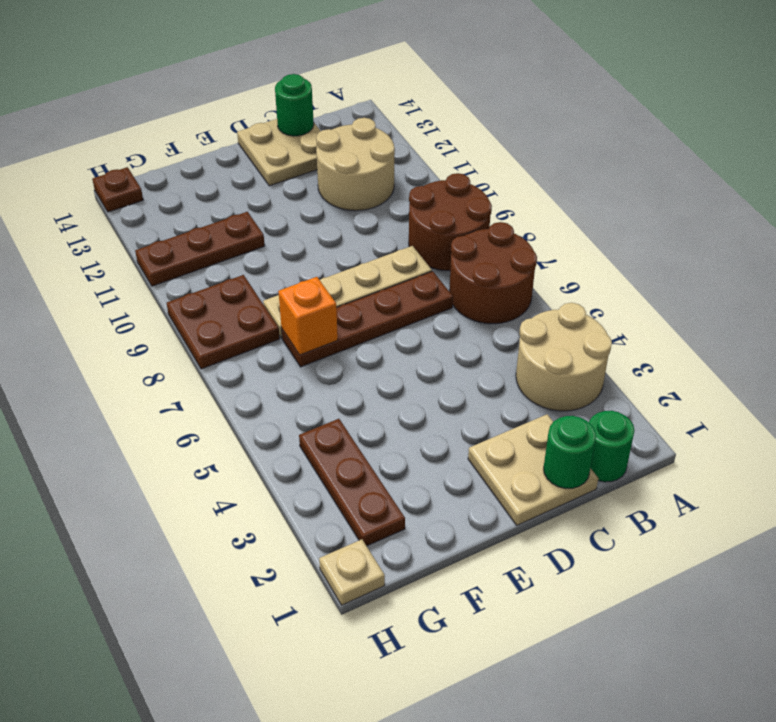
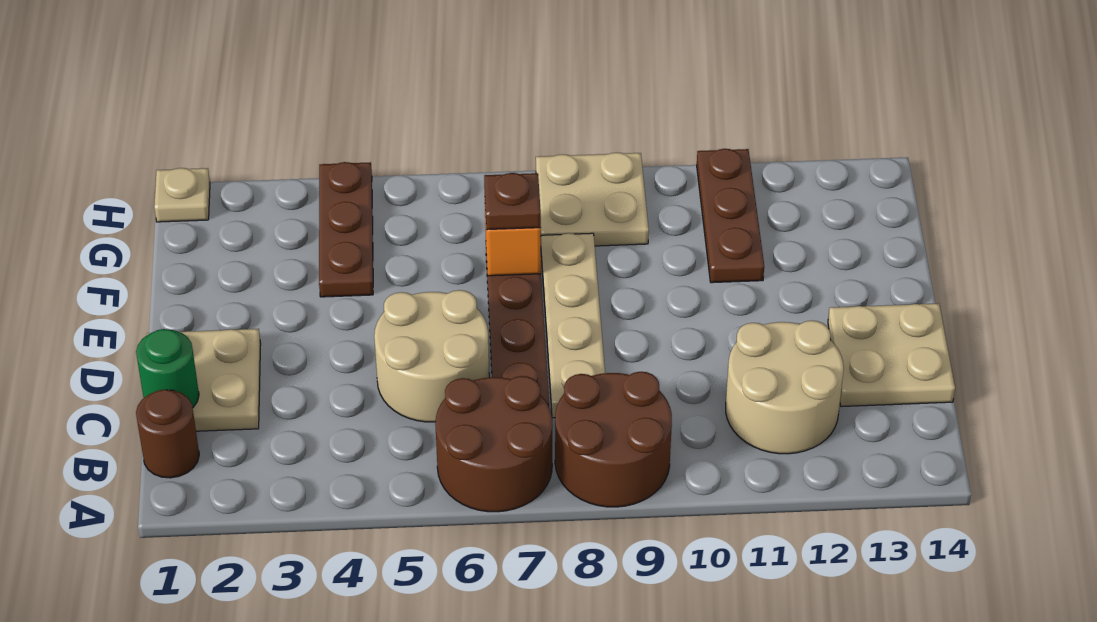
tan round brick A3:B4 level 1 -> tan round brick C5:D6 level 1
green round brick B1 level 1 -> brown round brick B1 level 1
green round brick C14 level 2 -> none
brown plate G2:G4 level 1 -> brown plate F4:H4 level 1
brown plate G8:H9 level 1 -> tan plate G8:H9 level 1
brown plate H14 level 1 -> brown plate F7 level 3

